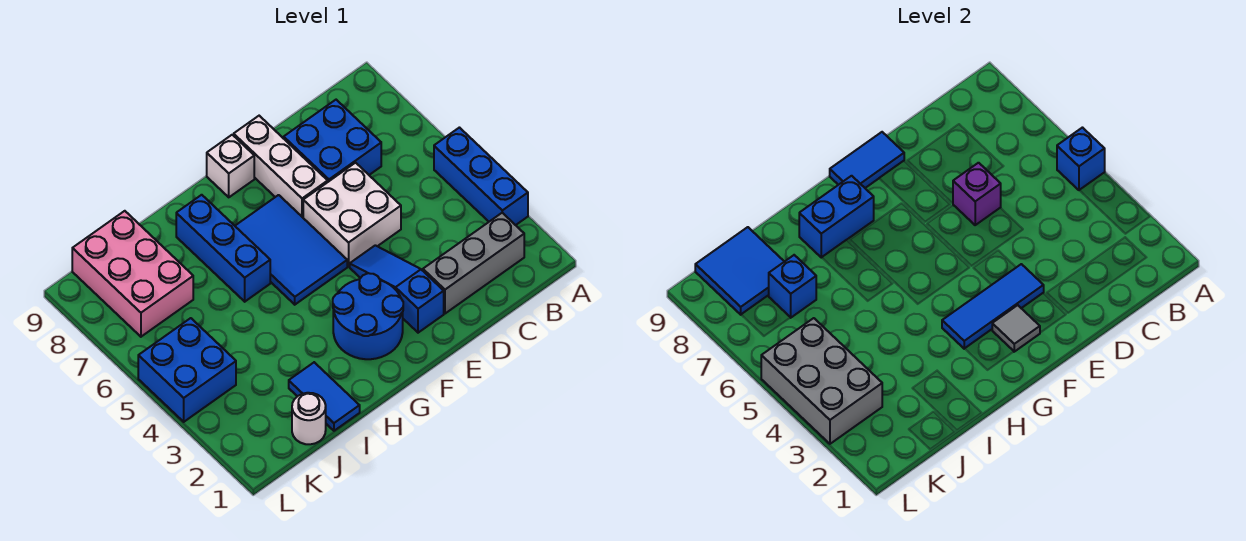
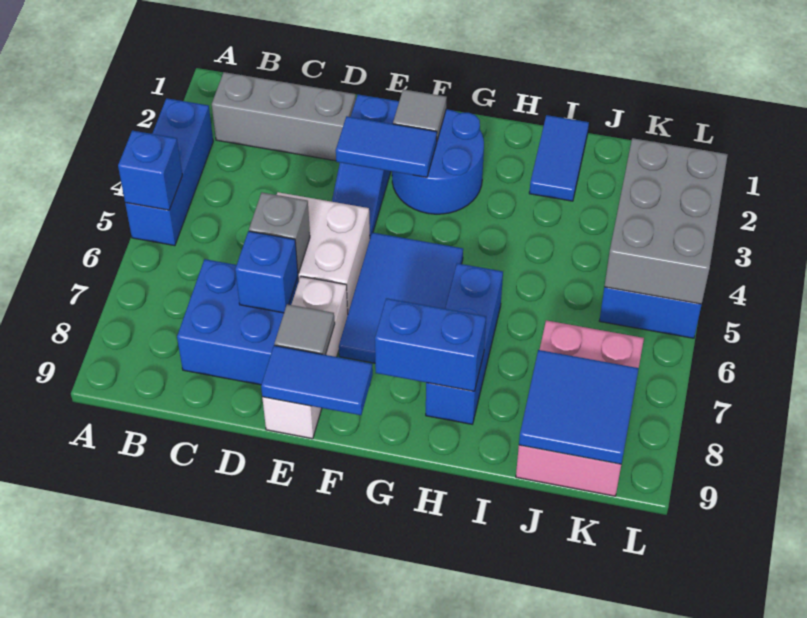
purple brick D6 level 2 -> grey brick D6 level 2
blue tile E3:G3 level 2 -> blue tile E3:F3 level 2
none -> grey tile E8 level 2
white brick F9 level 1 -> none
white round brick J1 level 1 -> none
blue brick J7 level 2 -> blue brick D7 level 2

